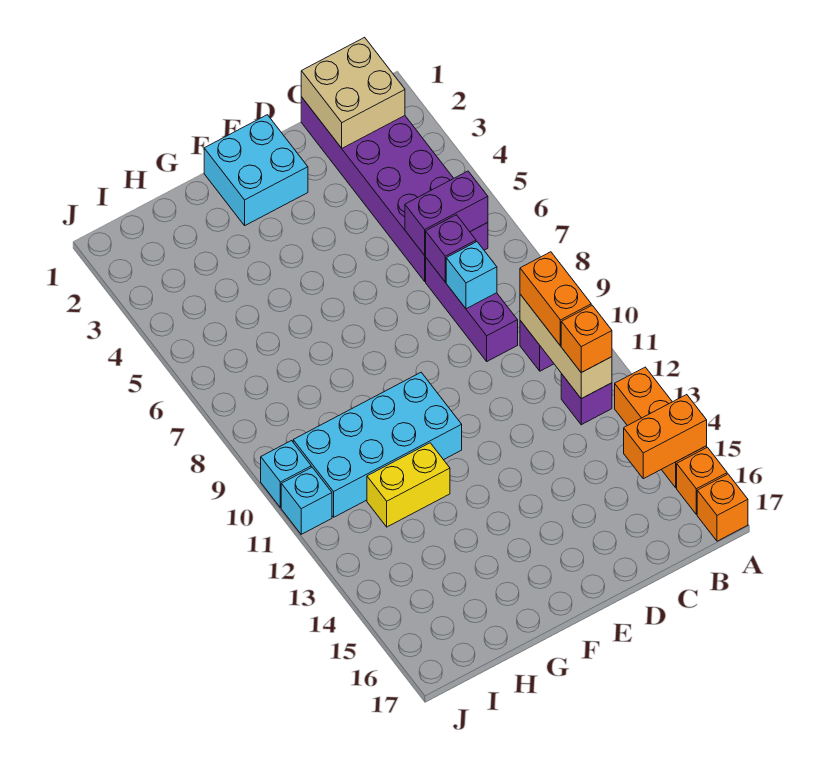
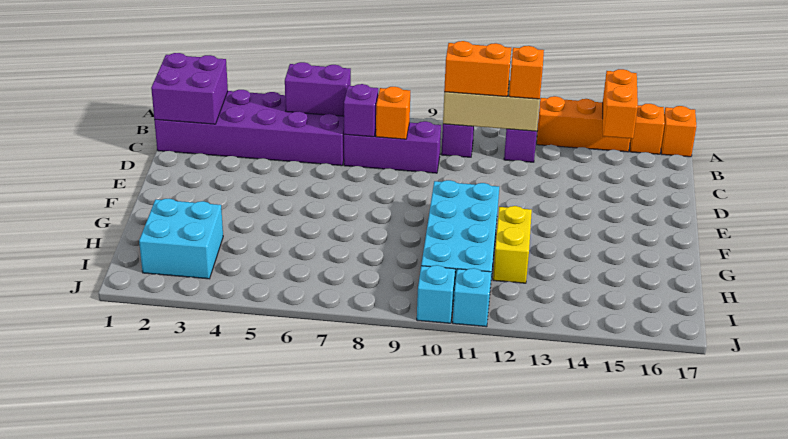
tan brick B1:C2 level 2 -> purple brick B1:C2 level 2
purple brick B6:C6 level 2 -> purple brick B5:B6 level 2
cyan brick C8 level 2 -> orange brick C8 level 2
cyan brick E1:F2 level 1 -> cyan brick H2:I3 level 1

